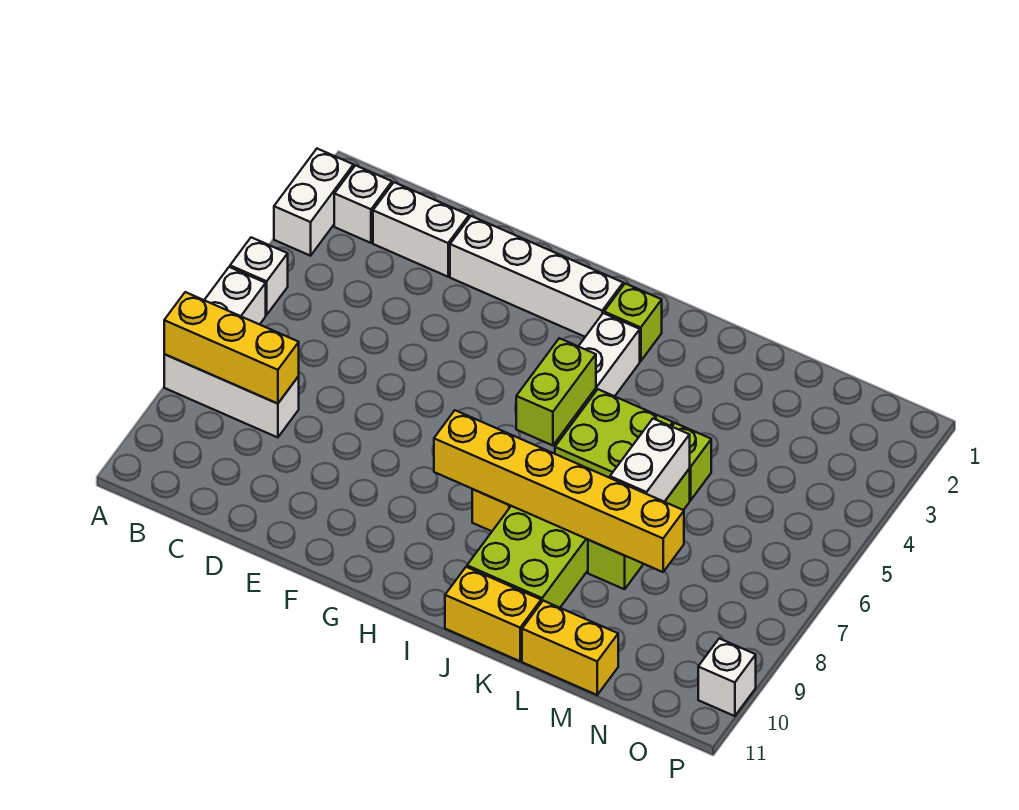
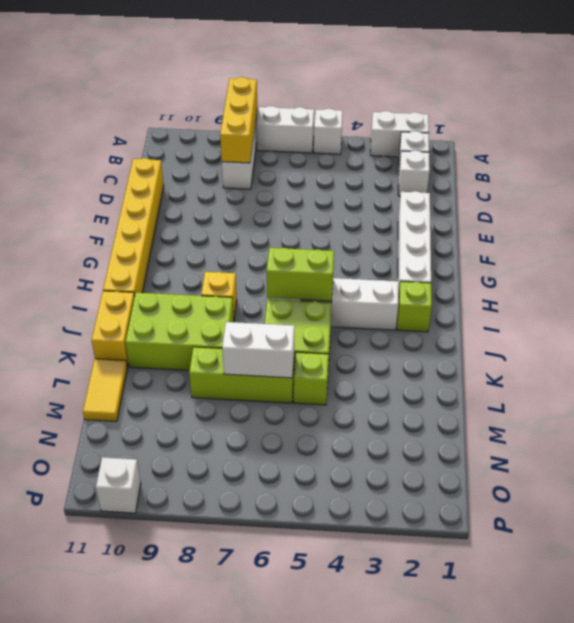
white brick C2:D2 level 1 -> white brick C2 level 1
yellow brick H8:M8 level 2 -> yellow brick D11:I11 level 1
yellow brick L11:M11 level 1 -> yellow tile L11:M11 level 1

